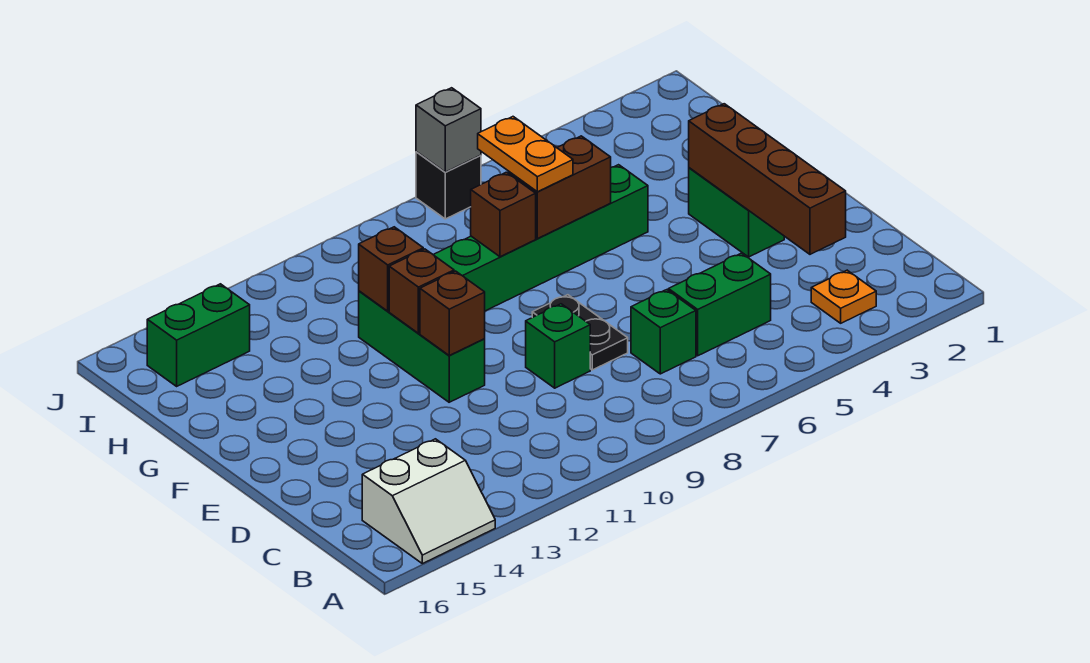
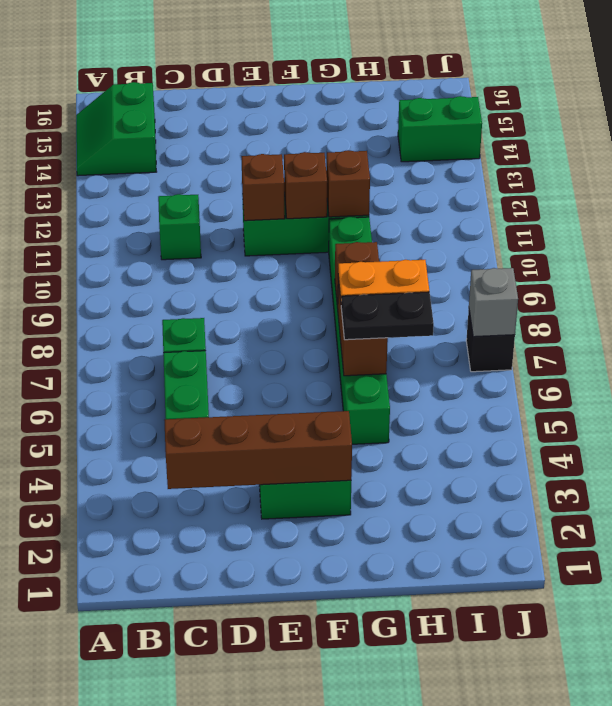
white slope A14:B15 level 1 top B -> green slope A14:B15 level 1 top B
orange plate B3 level 1 -> none
black plate D8:E8 level 1 -> black plate G6:H6 level 3
green brick D9 level 1 -> green brick C11 level 1
green brick I14:I15 level 1 -> green brick I14:J14 level 1

